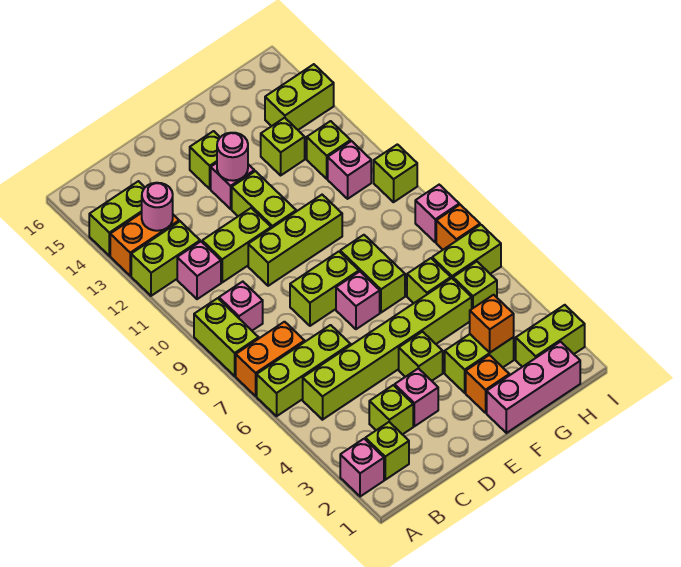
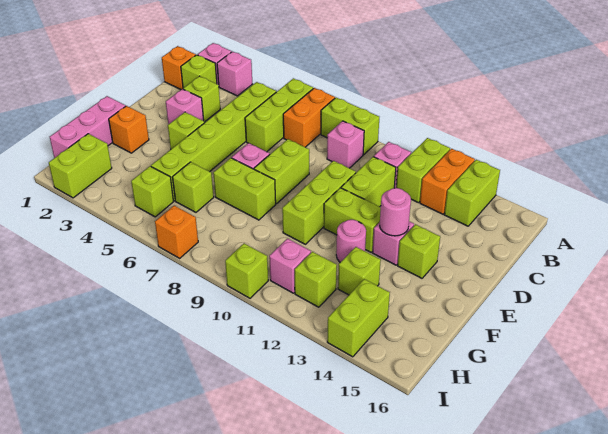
pink round brick B13 level 2 -> pink round brick F12 level 1
lime brick F3:G3 level 1 -> none
orange brick G3 level 2 -> orange brick B1 level 1
lime brick H6:I6 level 1 -> none
pink brick I8 level 1 -> pink brick A3 level 1

